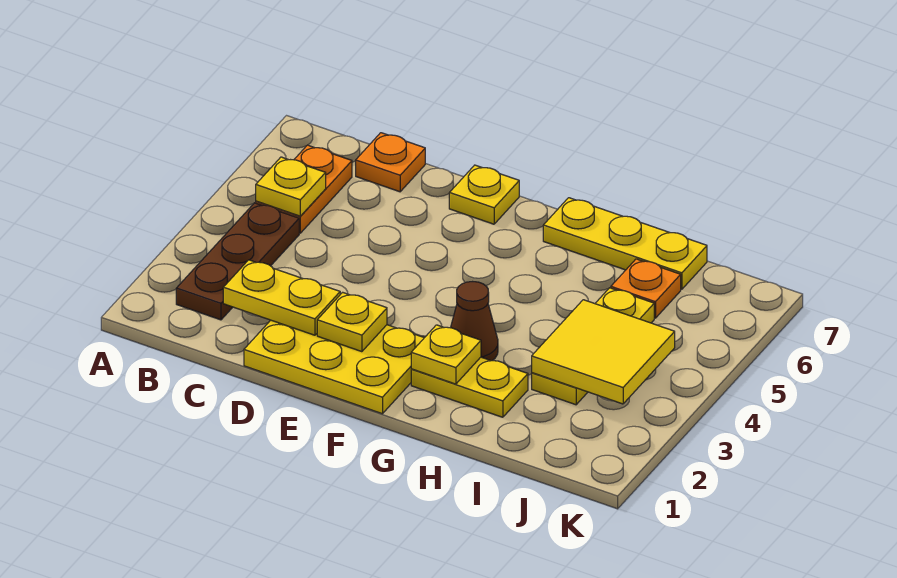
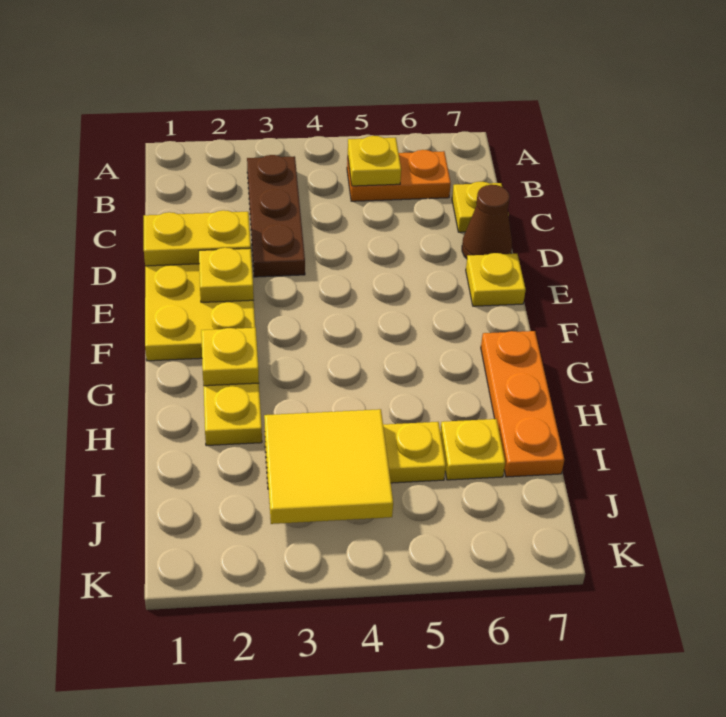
brown plate B2:B4 level 1 -> brown plate B3:D3 level 1
yellow plate C2:D2 level 2 -> yellow plate D1:D2 level 2
orange plate C7 level 1 -> yellow plate C7 level 1
brown cone G3 level 1 -> brown cone D7 level 1
yellow plate G7:I7 level 1 -> orange plate G7:I7 level 1
orange plate I6 level 1 -> yellow plate I6 level 1

